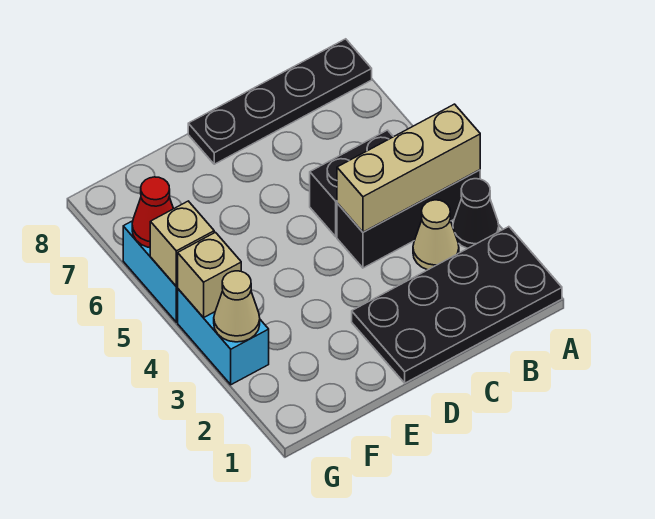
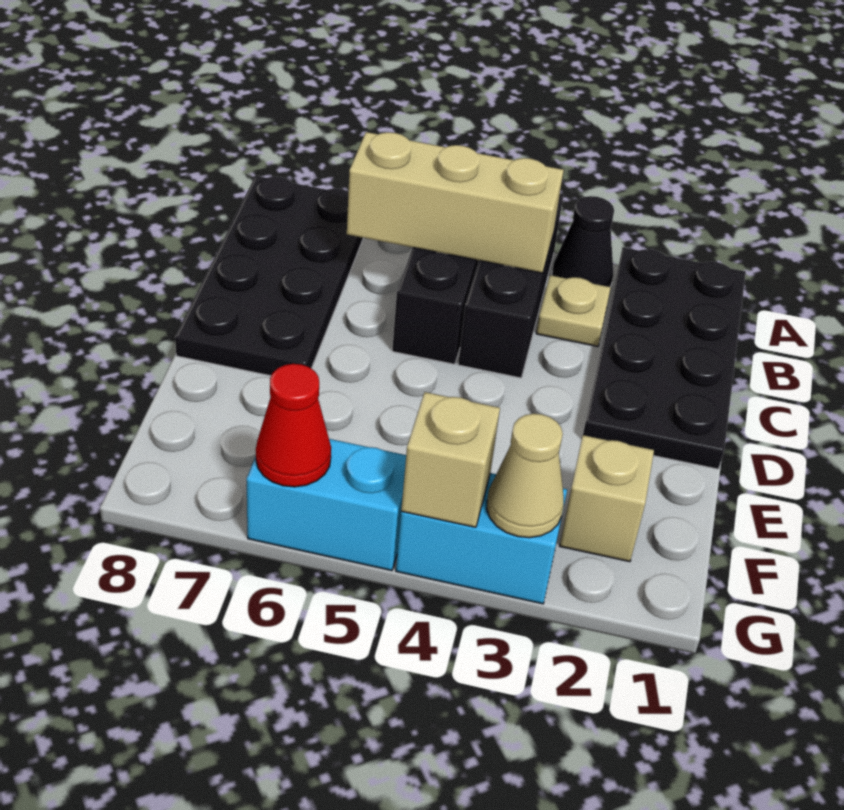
tan brick A4:C4 level 2 -> tan brick B4:B6 level 2
black plate A8:D8 level 1 -> black plate A7:D8 level 1
tan cone B3 level 1 -> tan plate B3 level 1
tan brick G5 level 2 -> tan brick F2 level 1

